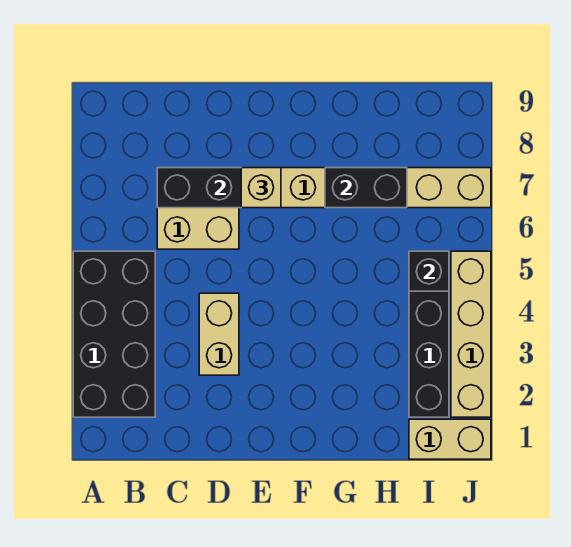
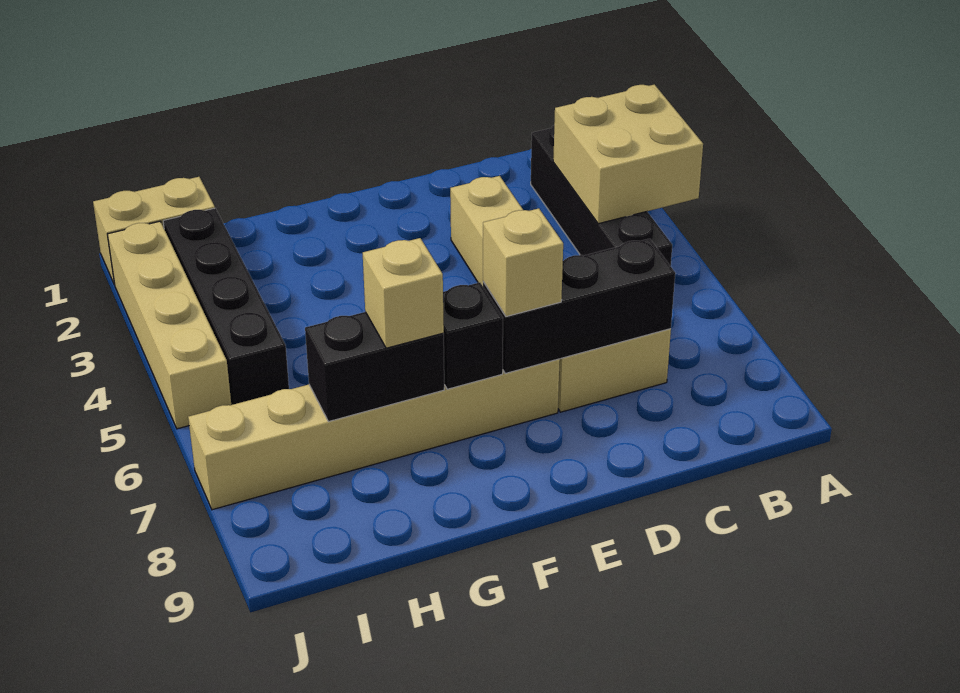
black brick A2:B5 level 1 -> black brick B2:B5 level 1
none -> tan brick A3:B4 level 2
none -> tan brick G7 level 3
black brick I5 level 2 -> black brick F7 level 2

